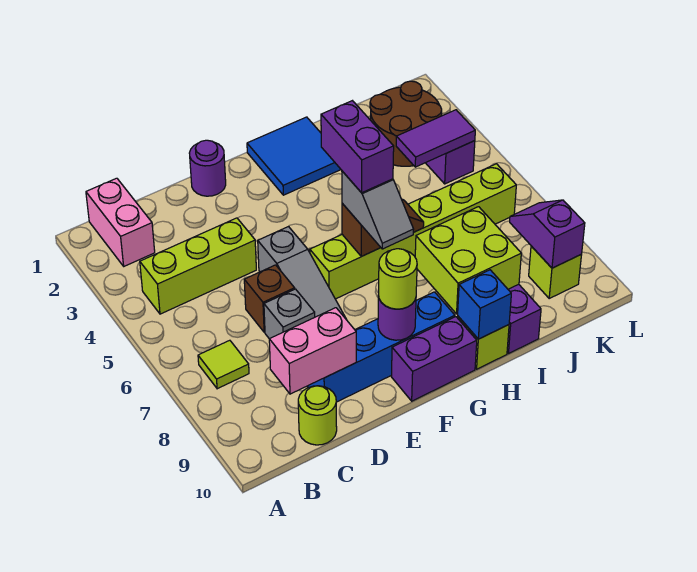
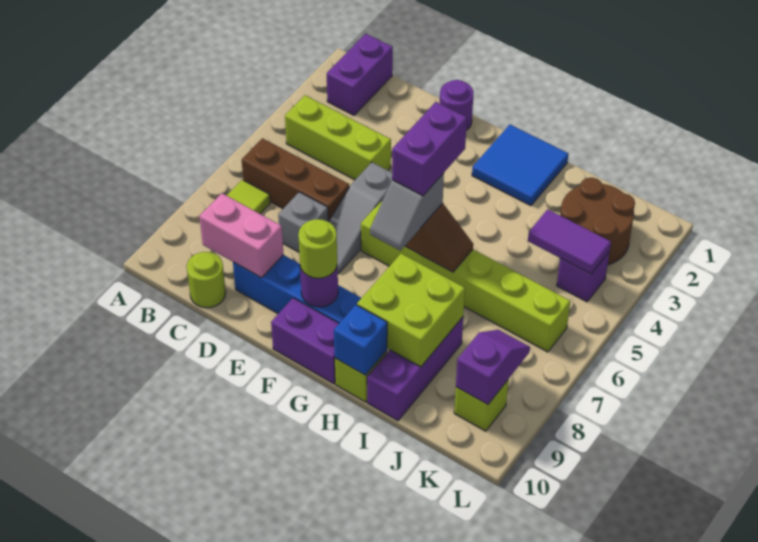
pink brick B1:B2 level 1 -> purple brick B1:B2 level 1
brown brick D6 level 1 -> brown brick B6:D6 level 1

